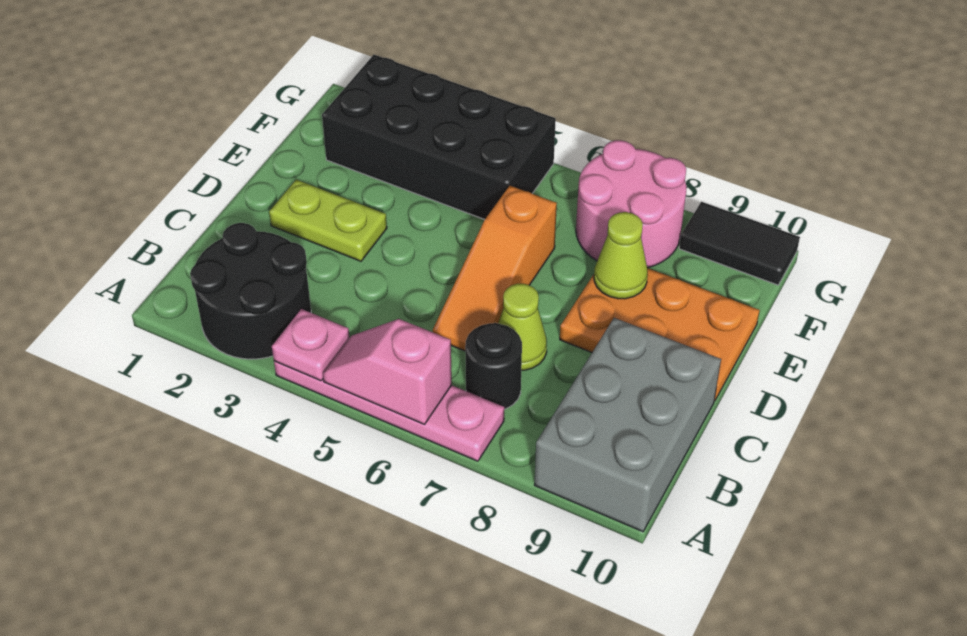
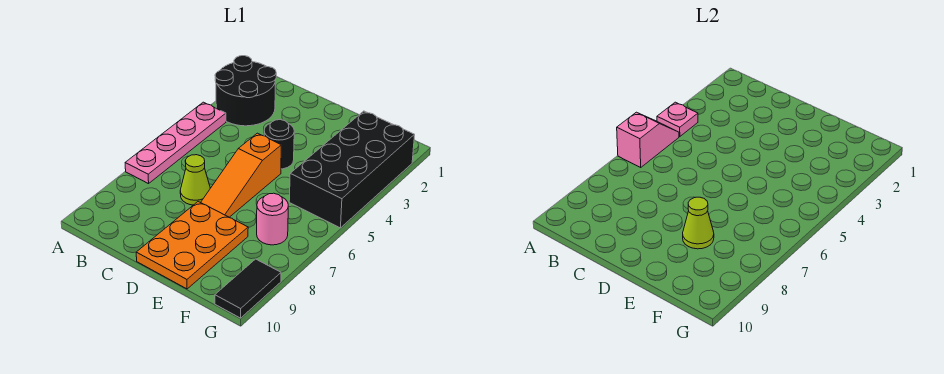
grey brick A9:C10 level 1 -> none
black round brick B7 level 1 -> black round brick D4 level 1
orange slope C6:E6 level 1 top E -> orange slope D5:D7 level 1 top 5
lime plate D2:D3 level 1 -> none
pink round brick F7:G8 level 1 -> pink round brick F7 level 1

